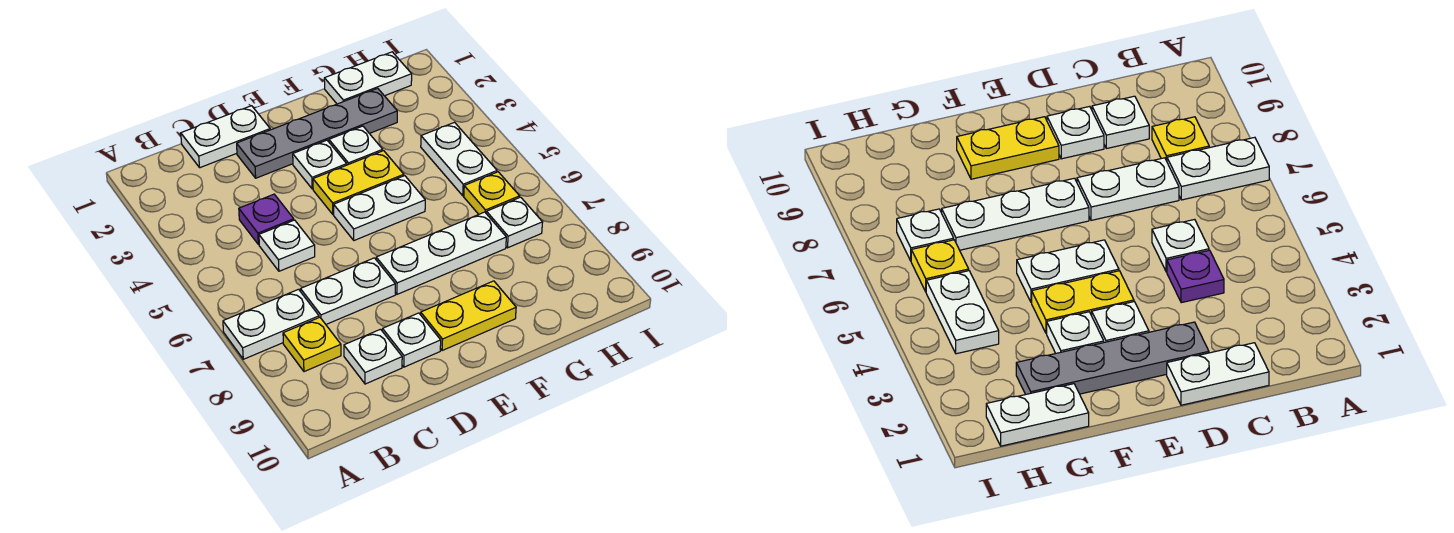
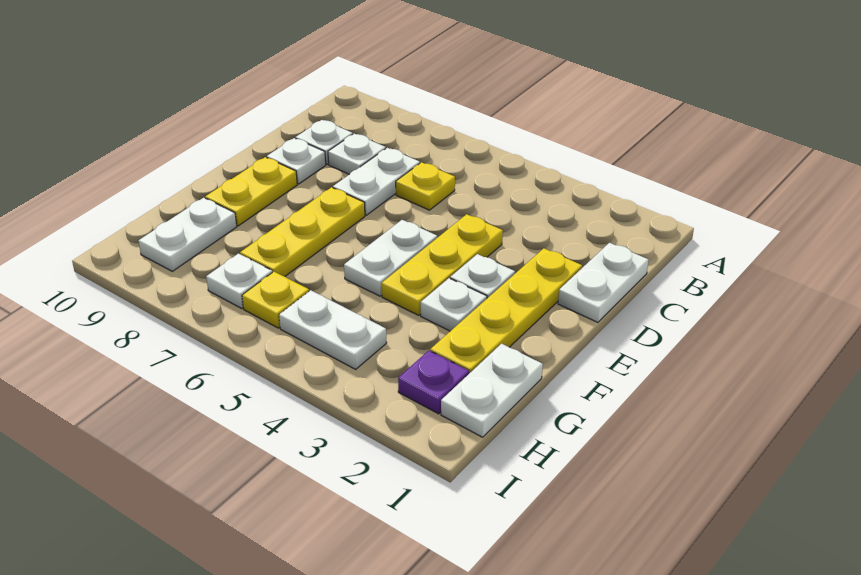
white plate A7:B7 level 1 -> white plate G9:H9 level 1
yellow plate B8 level 1 -> yellow plate C6 level 1
purple plate C4 level 1 -> purple plate H2 level 1
white plate C5 level 1 -> white plate C8 level 1
grey plate D2:G2 level 1 -> yellow plate D2:G2 level 1
yellow plate E4:F4 level 1 -> yellow plate D4:F4 level 1
white plate E7:G7 level 1 -> yellow plate E7:G7 level 1

